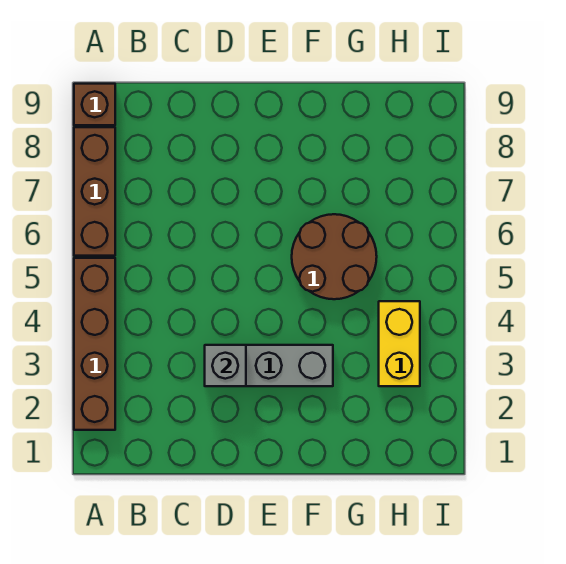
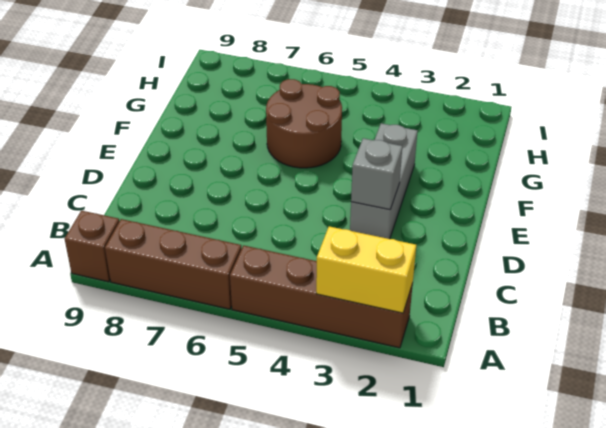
yellow brick H3:H4 level 1 -> yellow brick A2:A3 level 2

